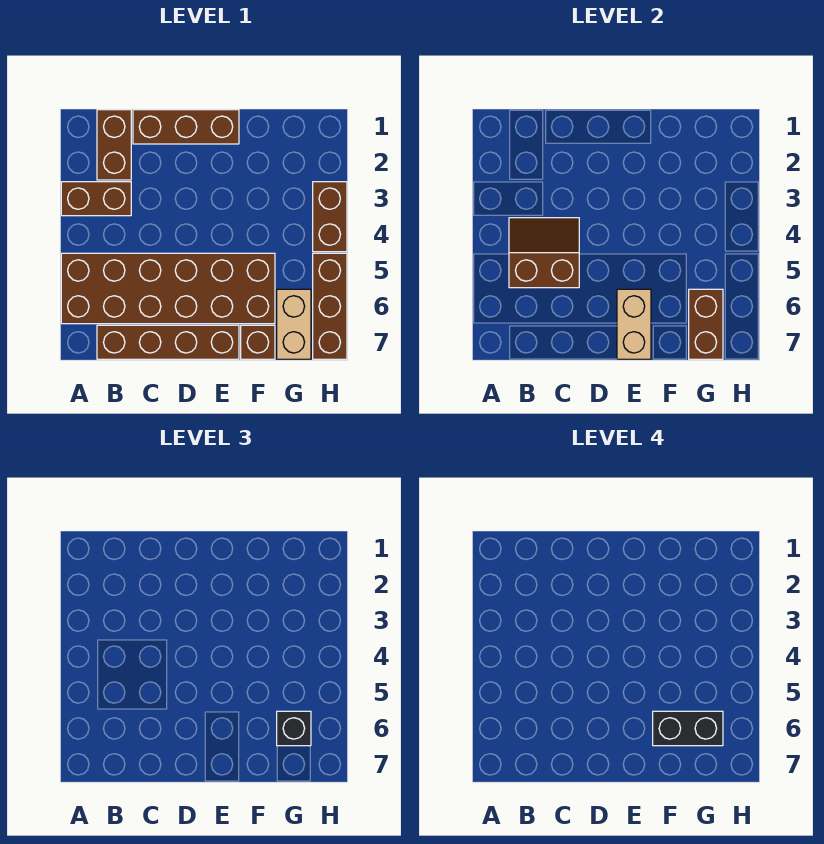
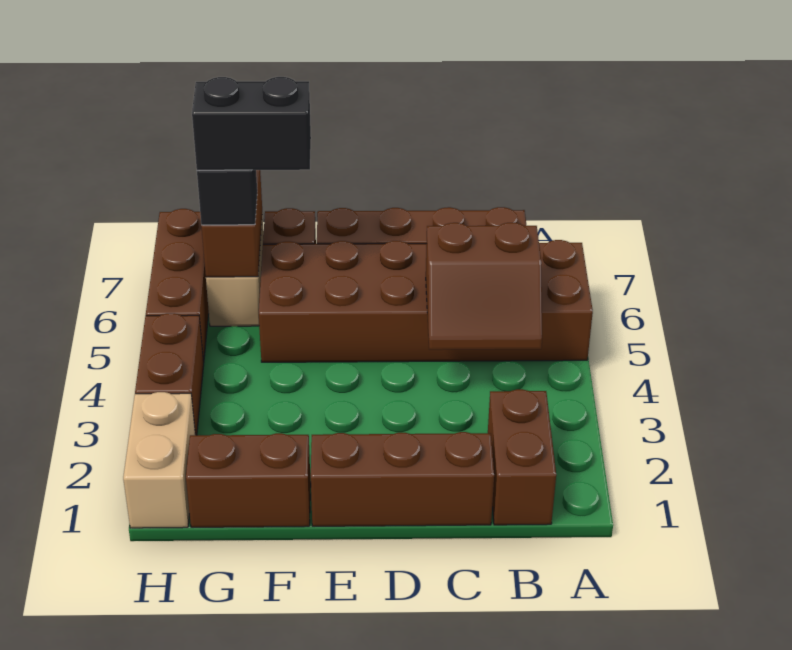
brown brick A3:B3 level 1 -> brown brick F1:G1 level 1
tan brick E6:E7 level 2 -> tan brick H1:H2 level 1

